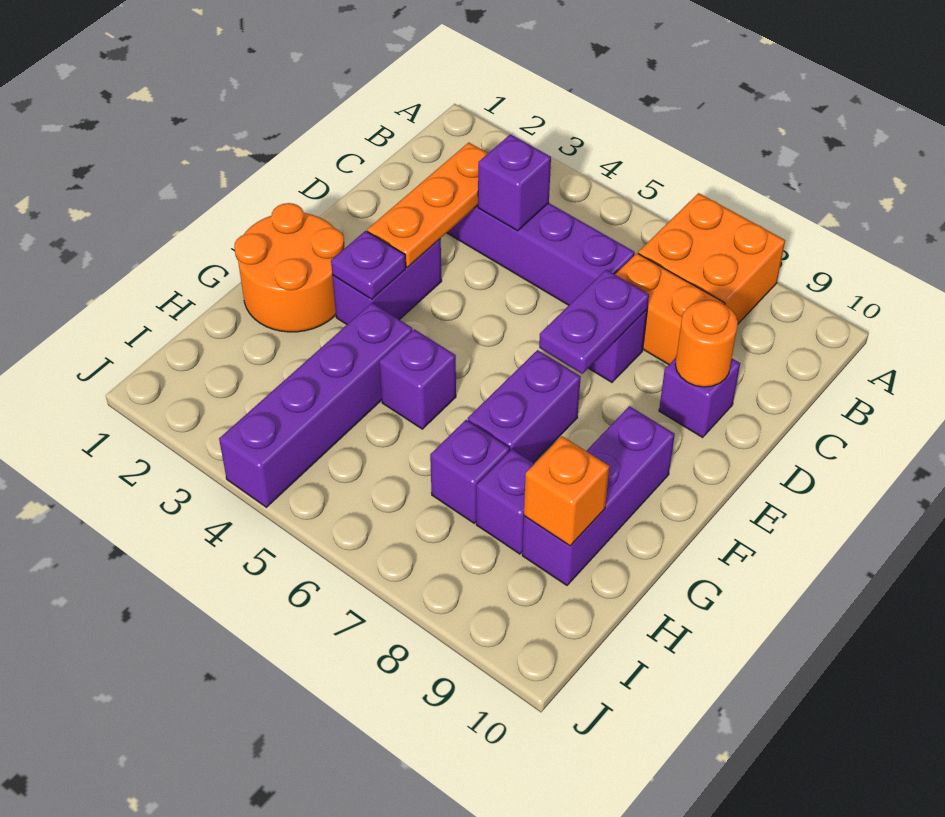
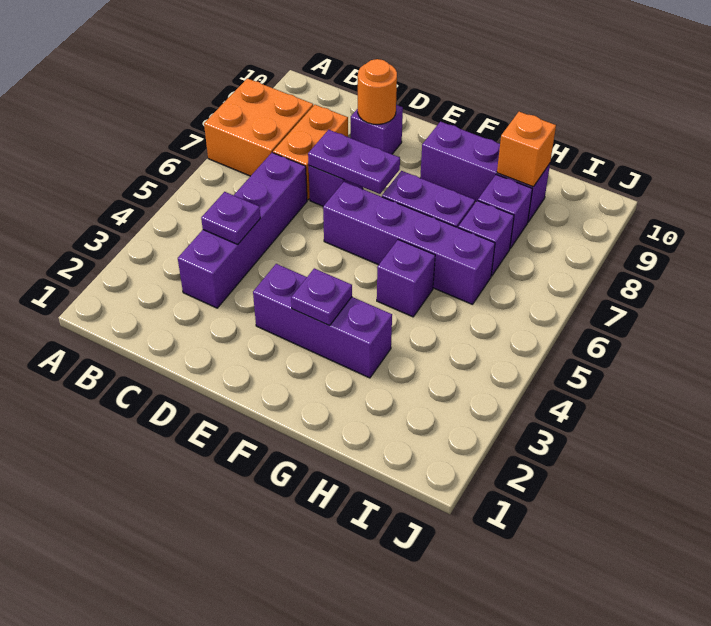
orange plate C3:E3 level 2 -> none
purple brick C4 level 2 -> purple plate C4 level 2
purple brick E3:F3 level 1 -> purple brick E3:G3 level 1
orange round brick F1:G2 level 1 -> none
purple brick G4:J4 level 1 -> purple brick E6:H6 level 1

